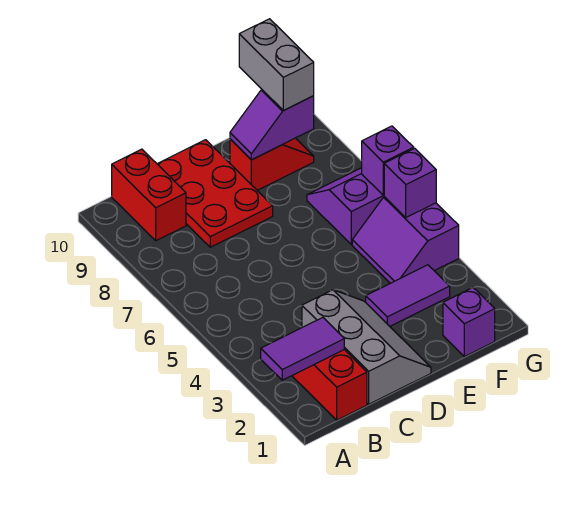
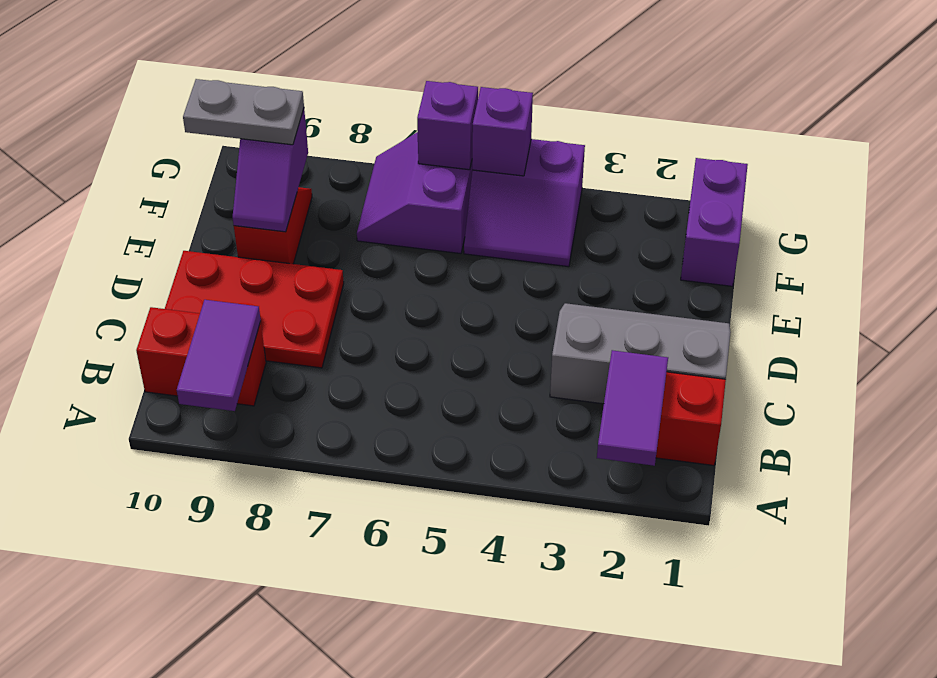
purple tile E3:F3 level 1 -> purple tile A9:B9 level 2
purple brick F1 level 1 -> purple brick F1:G1 level 1
grey brick F9:F10 level 3 -> grey plate F9:F10 level 3

